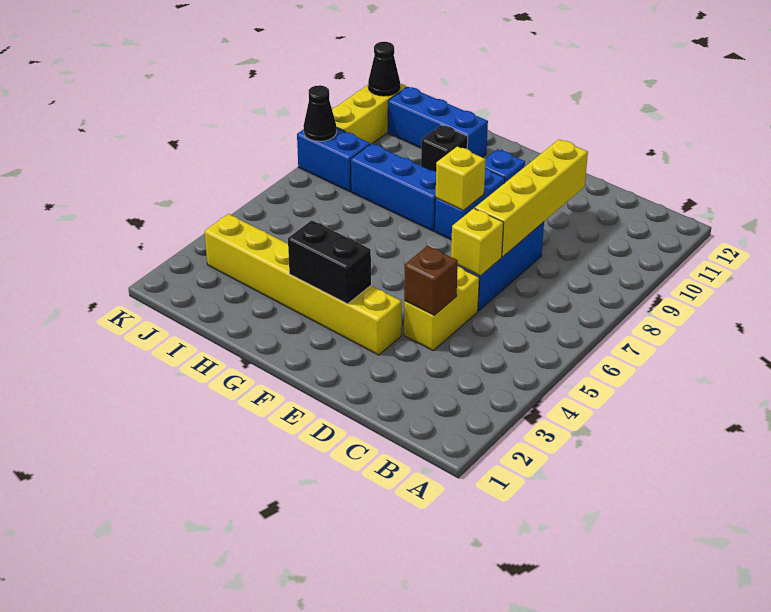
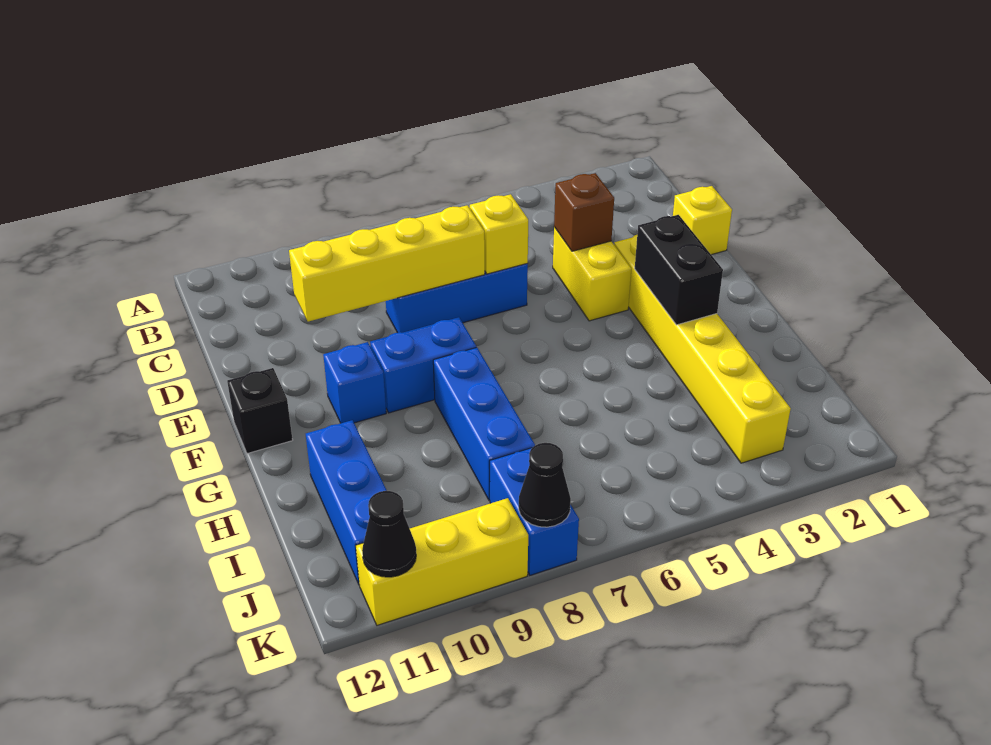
yellow brick D4:D5 level 1 -> yellow brick D4:E4 level 1
yellow brick F8 level 2 -> yellow brick D1 level 1
black brick H10 level 1 -> black brick F12 level 1

